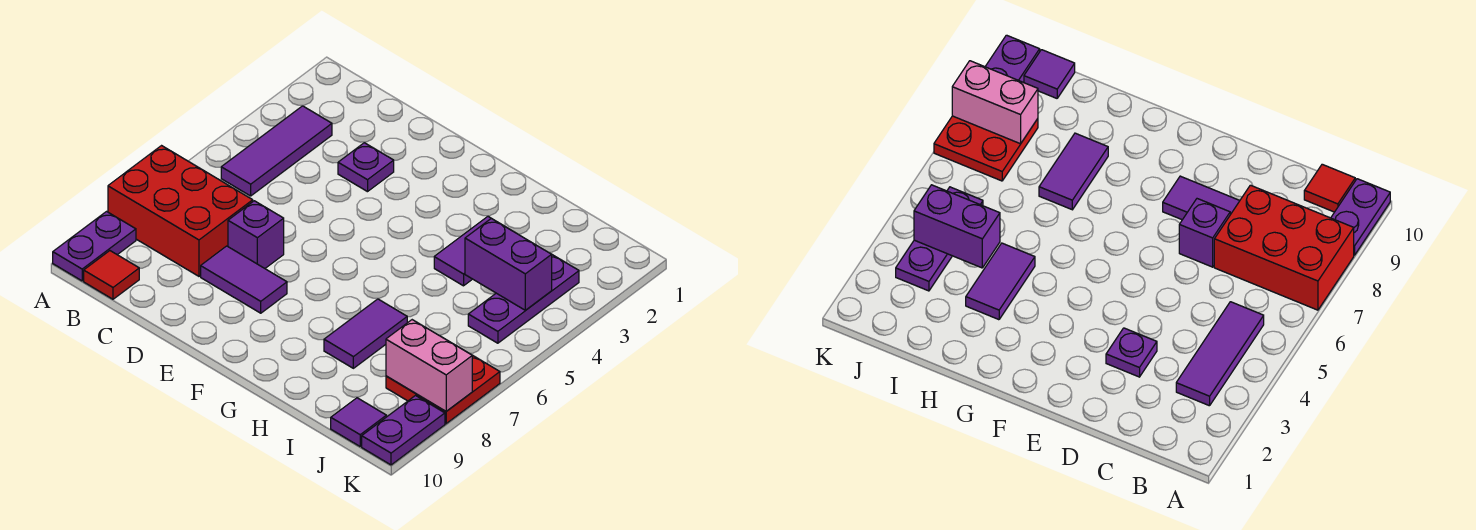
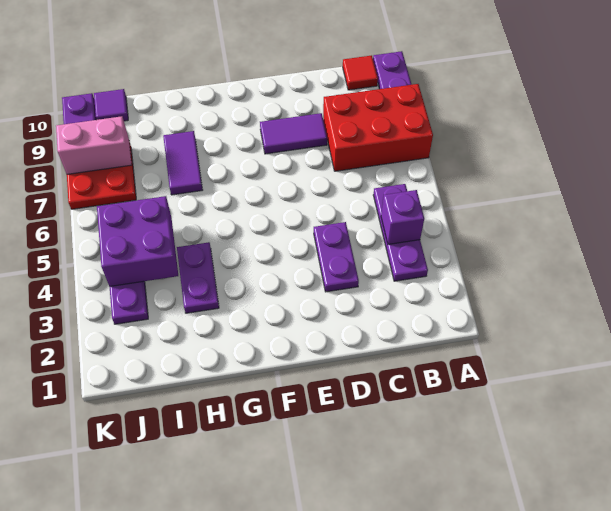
purple tile B3:B5 level 1 -> purple plate B3:B5 level 1
purple plate D3 level 1 -> purple plate D3:D4 level 1
purple brick D7 level 1 -> purple brick B4 level 2
purple tile H3:H4 level 1 -> purple plate H3:H4 level 1
purple brick I4:J4 level 2 -> purple brick I4:J5 level 2

